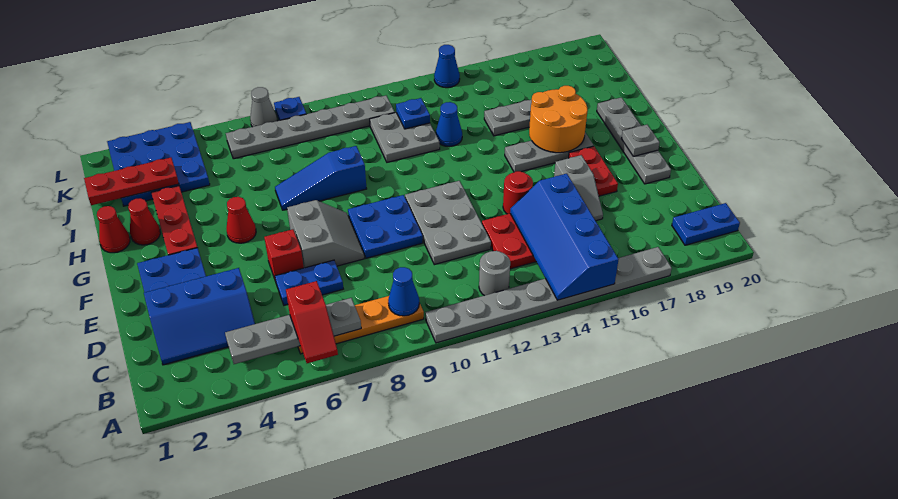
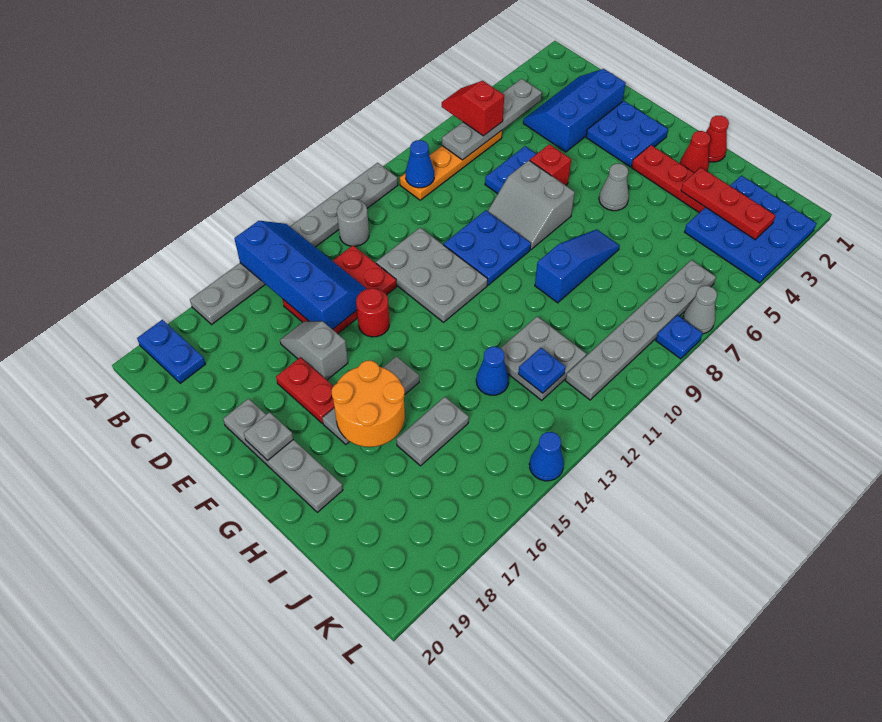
blue plate B19:B20 level 1 -> blue plate A19:B19 level 1
red cone G5 level 1 -> grey cone G5 level 1
red plate J1:J3 level 2 -> red plate I3:K3 level 2

